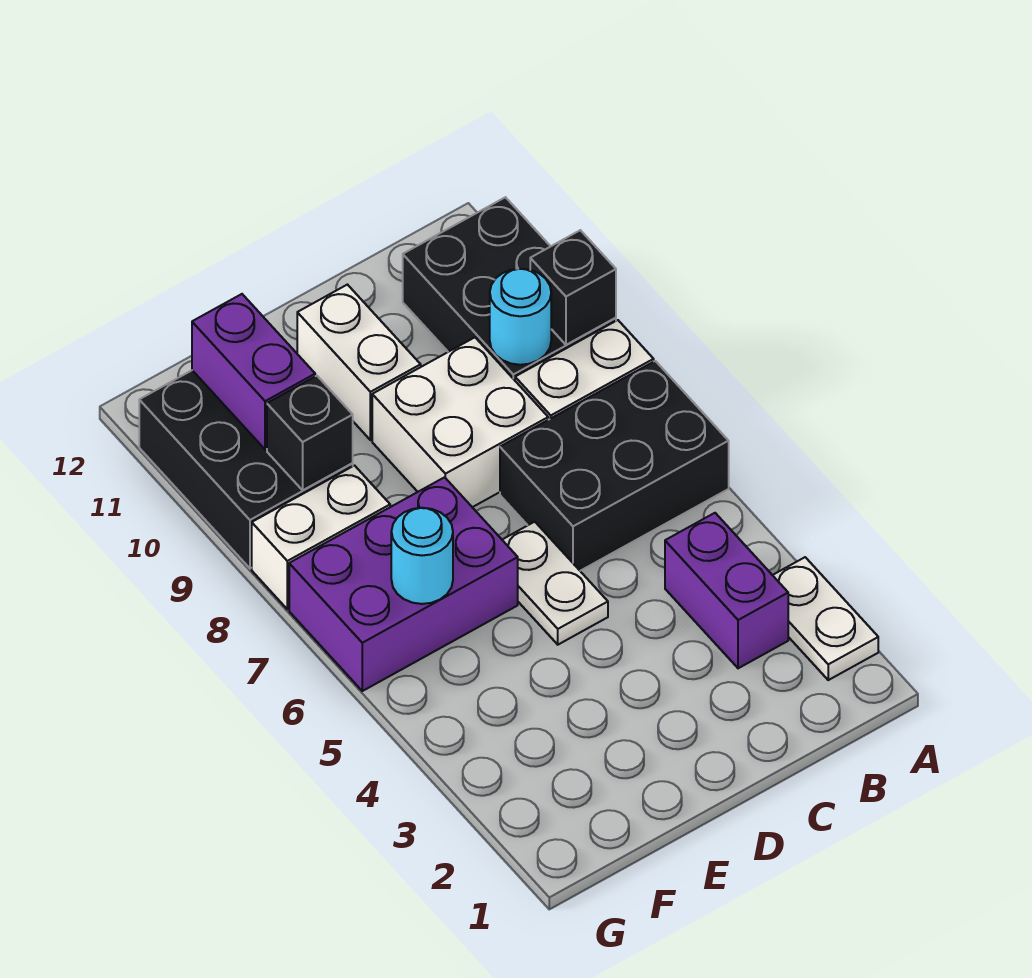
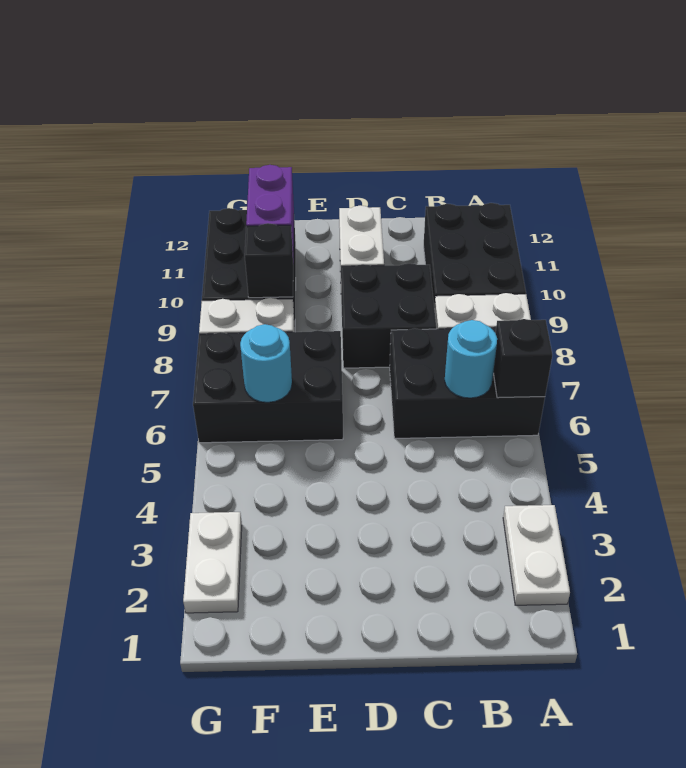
black brick A9 level 2 -> black brick A6 level 2
purple brick B3:B4 level 1 -> none
cyan round brick B9 level 2 -> cyan round brick B6 level 2
white brick C8:D9 level 1 -> black brick C8:D9 level 1
white plate D5:D6 level 1 -> white plate G2:G3 level 1
purple brick E6:G7 level 1 -> black brick E6:G7 level 1

